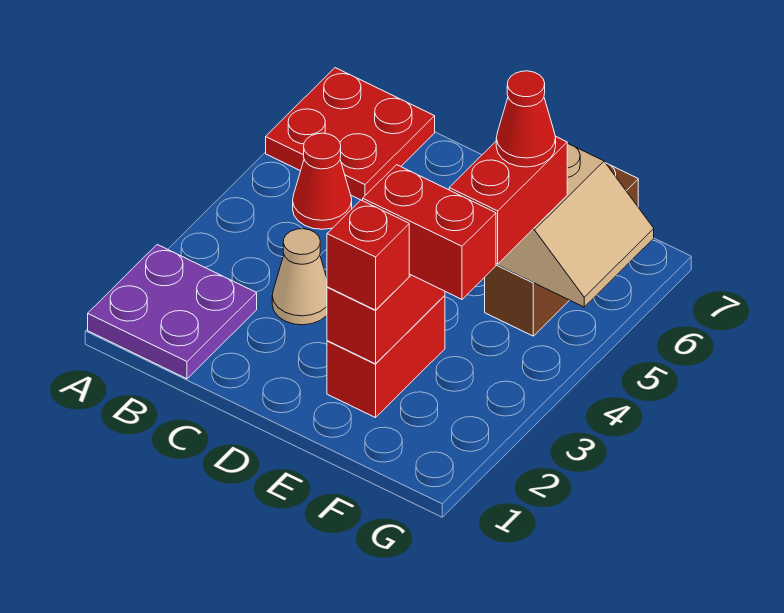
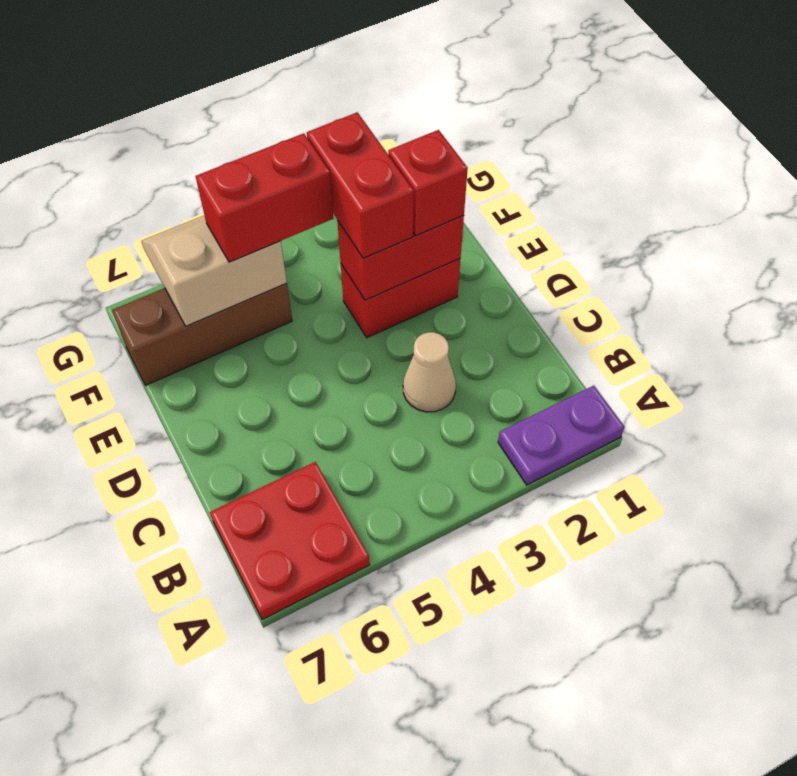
purple plate A1:B2 level 1 -> purple plate A1:A2 level 1
red cone B5 level 1 -> none
red cone F5 level 4 -> none

